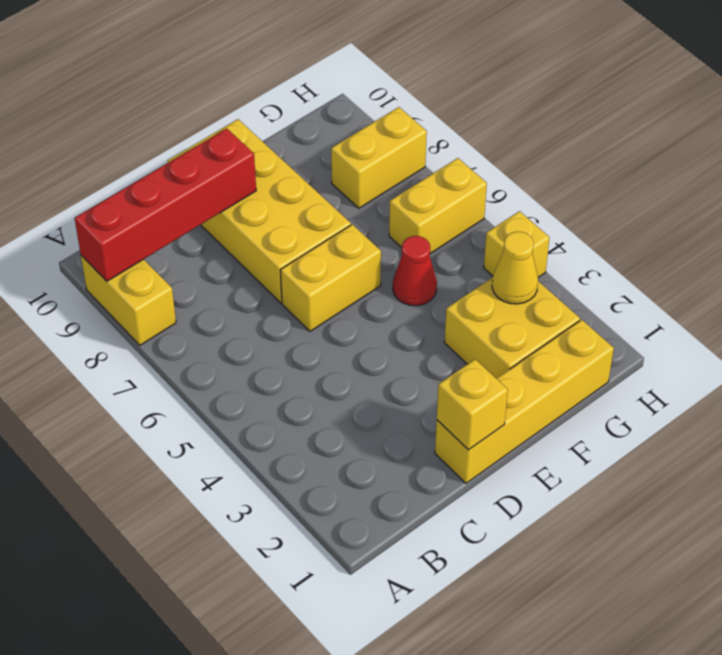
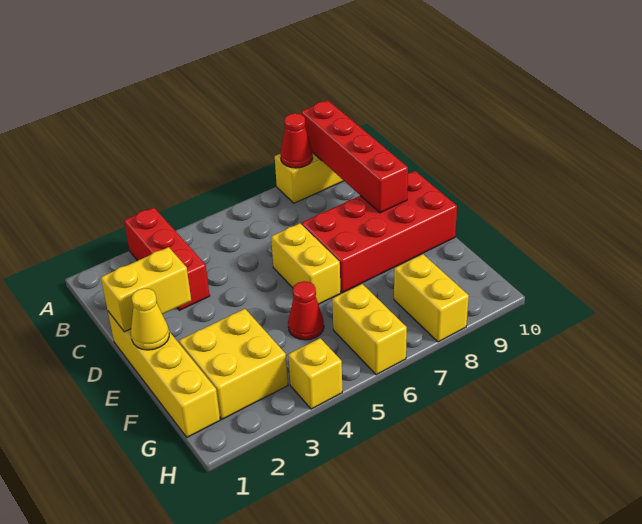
none -> red brick A3:C3 level 1
none -> red cone A8 level 2
yellow brick D1 level 2 -> yellow brick D1:D2 level 2
yellow brick D7:E10 level 1 -> red brick D7:E10 level 1
yellow cone G3 level 2 -> yellow cone E1 level 2

